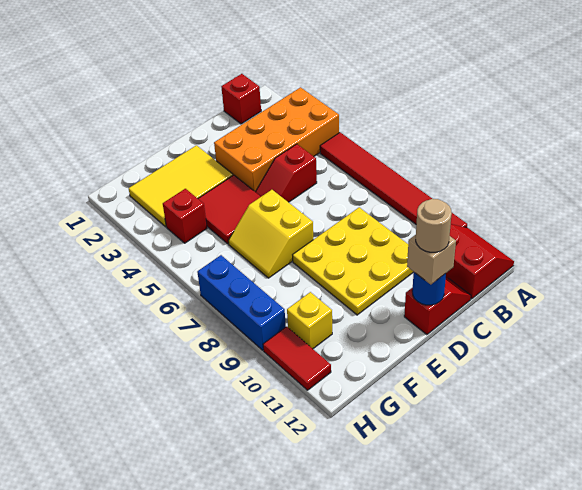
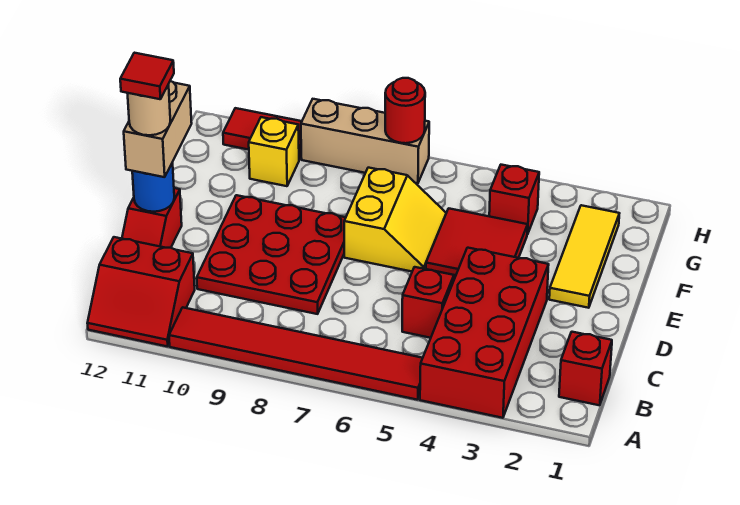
orange brick A3:D4 level 1 -> red brick A3:D4 level 1
yellow plate C8:E10 level 1 -> red plate C8:E10 level 1
tan brick D12 level 3 -> tan brick D12:E12 level 3
none -> red tile D12 level 5
yellow tile E2:G3 level 1 -> yellow tile E2:G2 level 1
yellow slope E6:F7 level 1 top E -> yellow slope E6:F7 level 1 top 7
blue brick H7:H9 level 1 -> tan brick H7:H9 level 1
none -> red round brick H7 level 2

